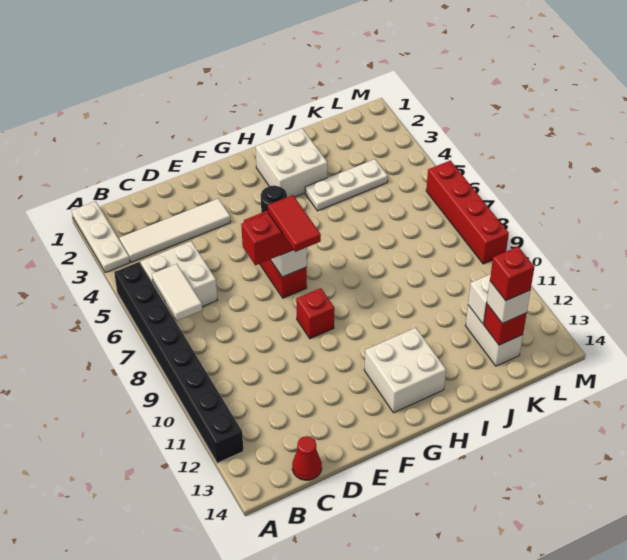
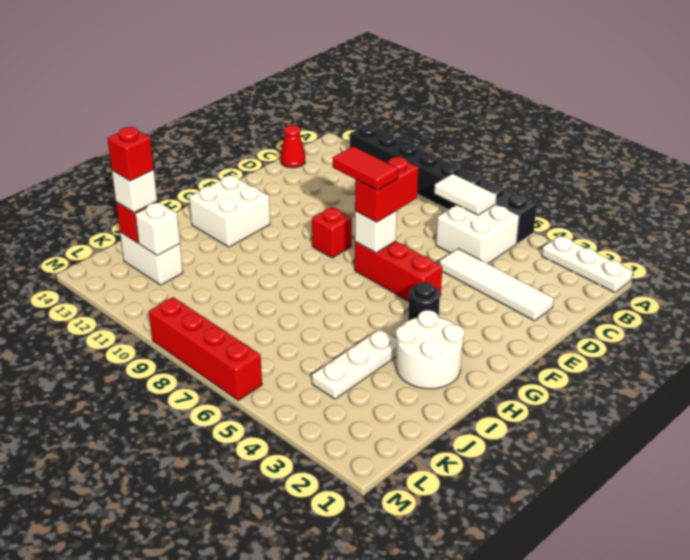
white tile B3:E3 level 1 -> white tile D2:D5 level 1
white brick H2:I3 level 1 -> white round brick H2:I3 level 1

